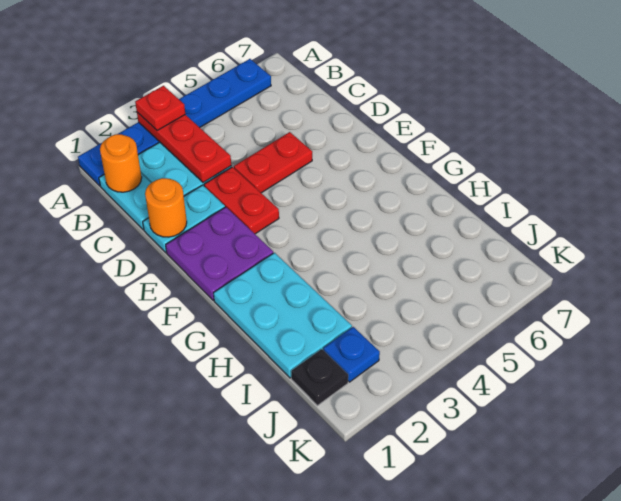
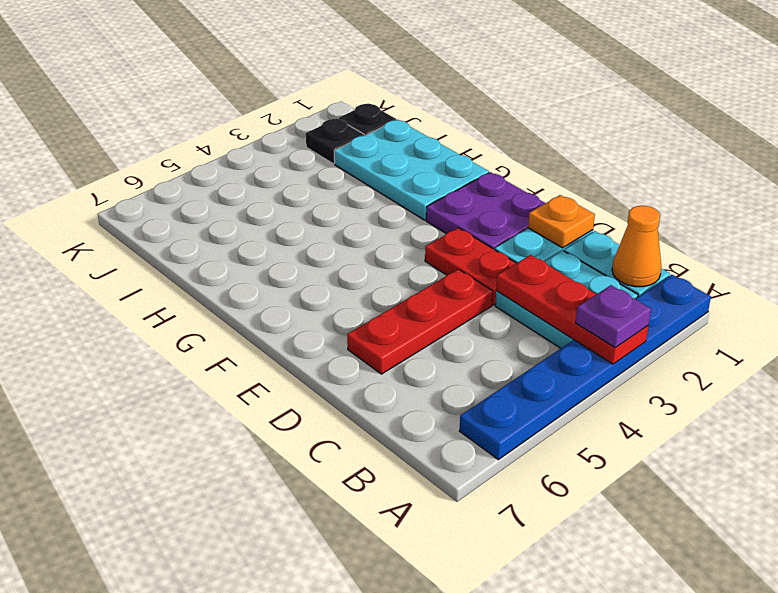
red plate A3 level 3 -> purple plate A3 level 3
orange round brick B1 level 2 -> orange cone B1 level 2
orange round brick D1 level 2 -> orange plate D1 level 2
red plate D4:D5 level 1 -> red plate D4:D6 level 1
blue plate J2 level 1 -> black plate J2 level 1

